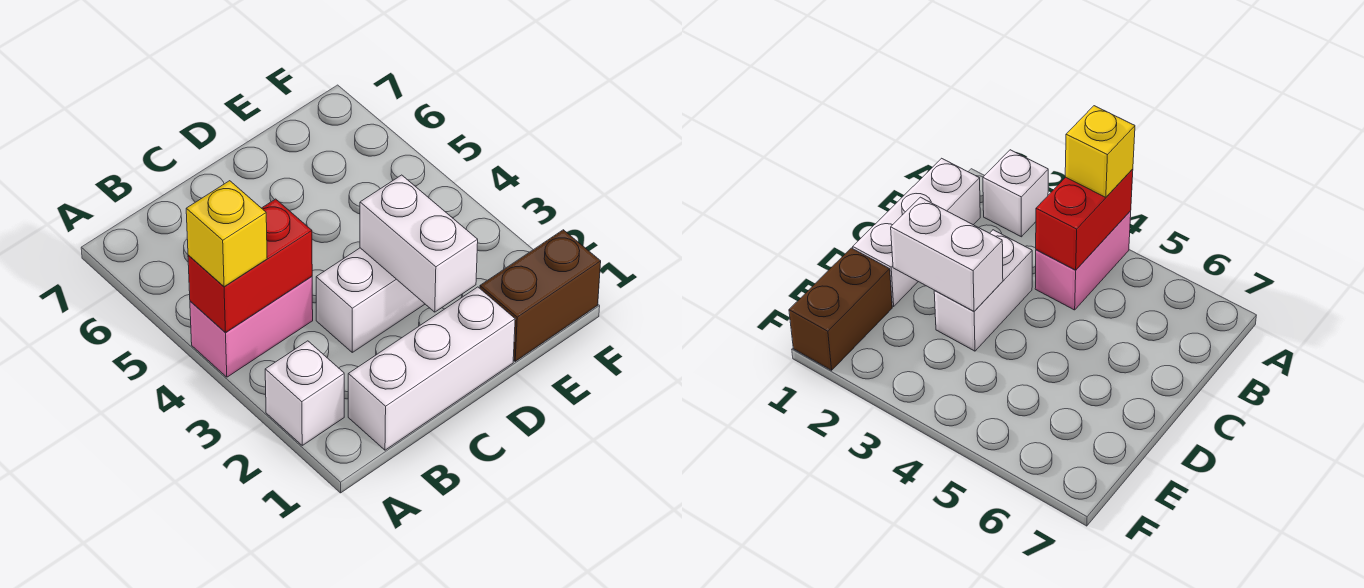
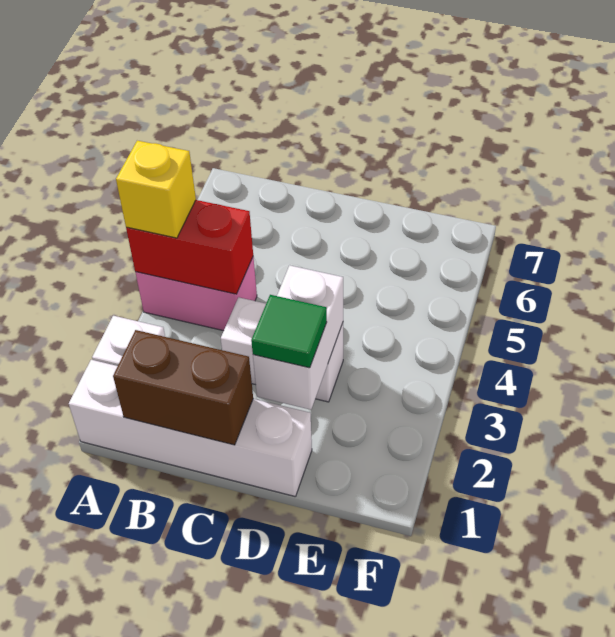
white brick B1:D1 level 1 -> white brick A1:D1 level 1
none -> green tile D2 level 3
brown brick E1:F1 level 1 -> brown brick B1:C1 level 2

